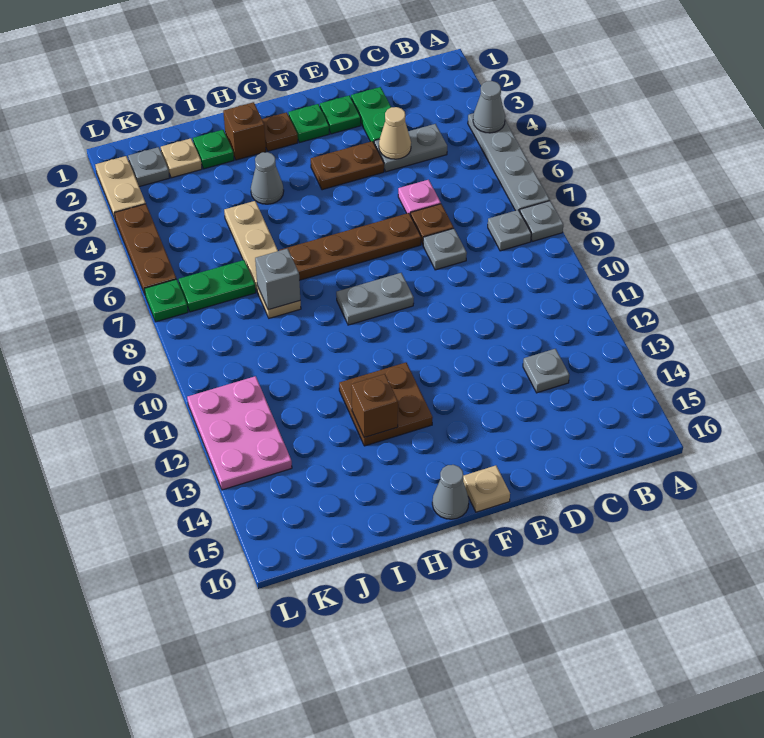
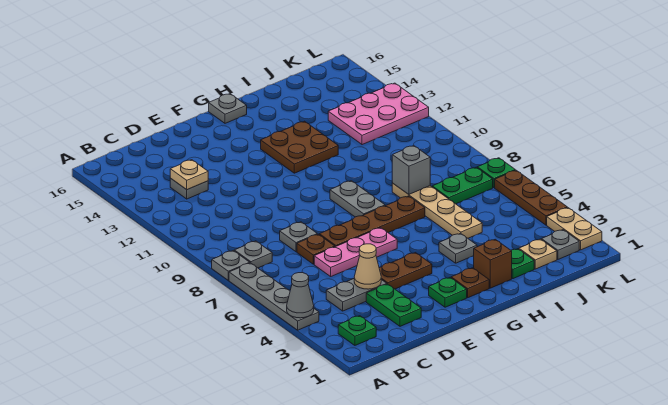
pink plate D6 level 1 -> pink plate D6:F6 level 1
green plate E2 level 1 -> green plate B2 level 1
grey plate F9:G9 level 1 -> grey plate G8:G9 level 1
tan plate F16 level 1 -> tan plate C13 level 2
grey cone G16 level 1 -> grey plate G16 level 1
grey cone H4 level 1 -> grey plate H4 level 1
brown brick H13 level 2 -> none
pink plate K11:L13 level 1 -> pink plate J12:L13 level 1

